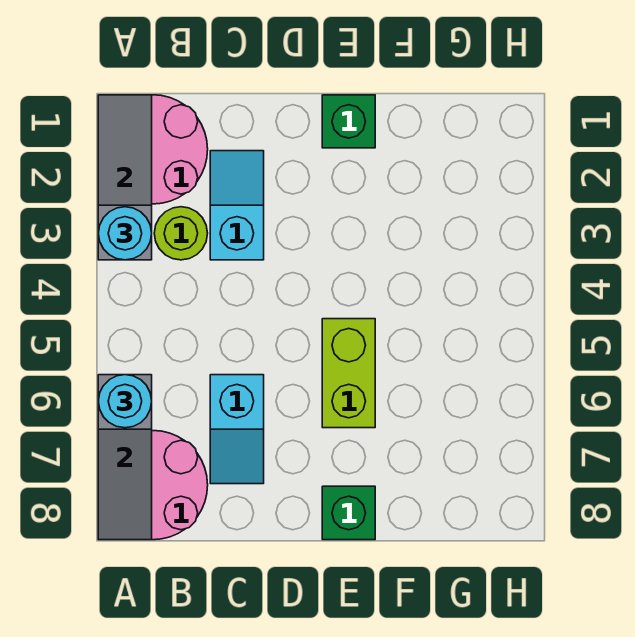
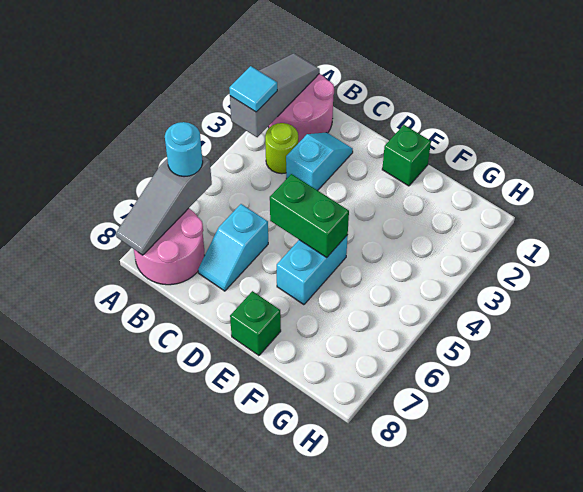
cyan round brick A3 level 3 -> cyan tile A3 level 3
none -> green brick D5:E5 level 2
lime brick E5:E6 level 1 -> cyan brick E5:E6 level 1

